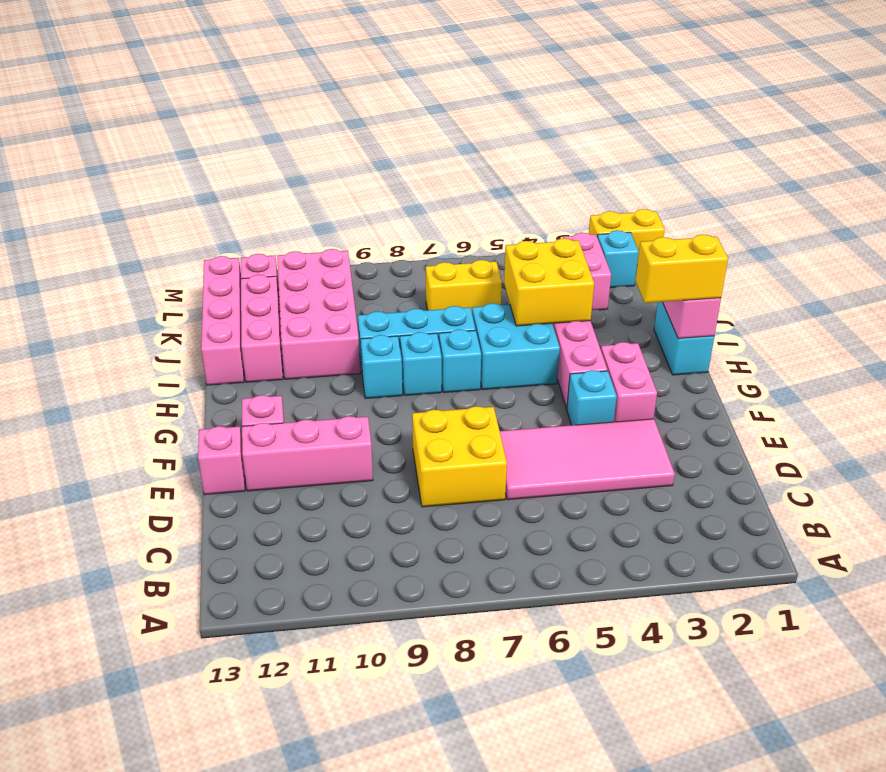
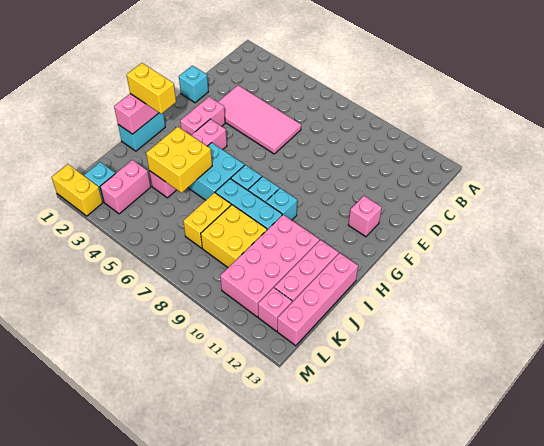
yellow brick D7:E8 level 1 -> yellow brick J8:K9 level 1
pink brick E10:E12 level 1 -> none
pink brick E13 level 1 -> none
cyan brick F4 level 1 -> cyan brick E1 level 1
yellow brick K6:K7 level 1 -> yellow brick J7:K7 level 1

